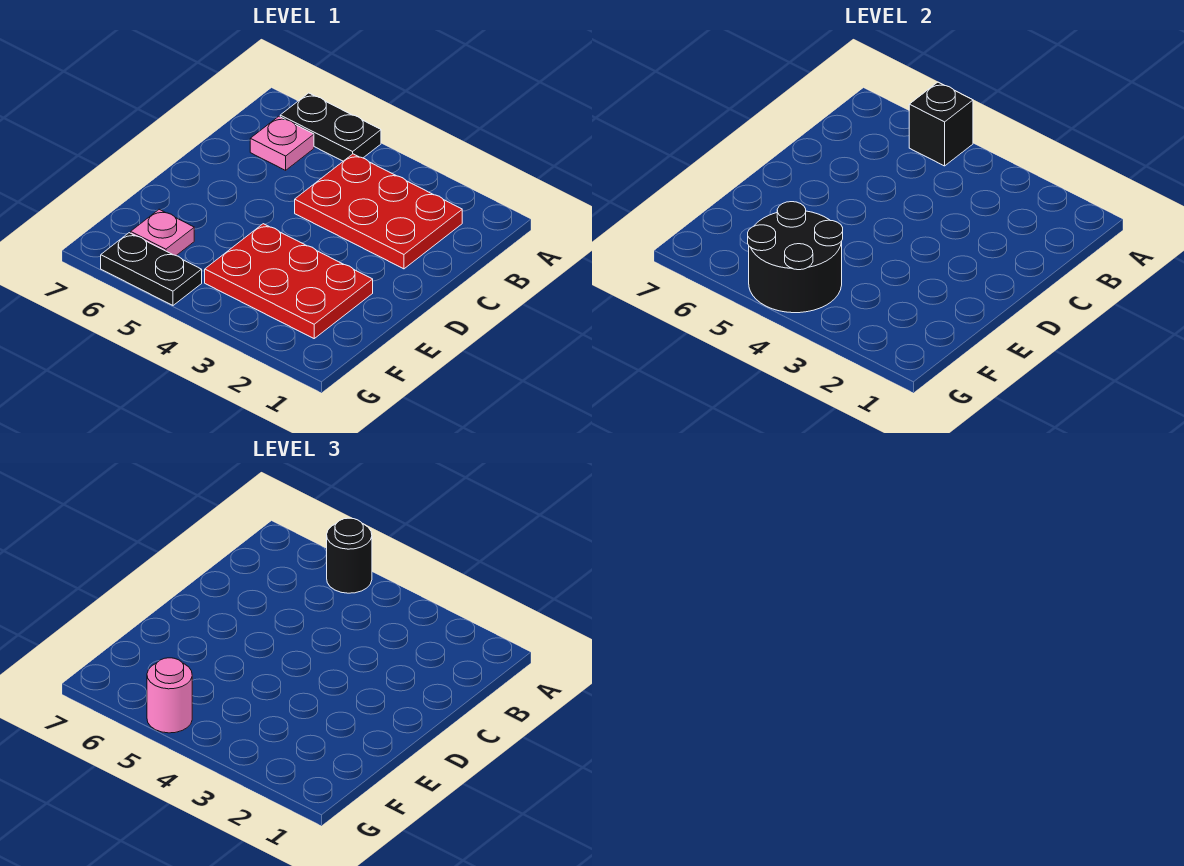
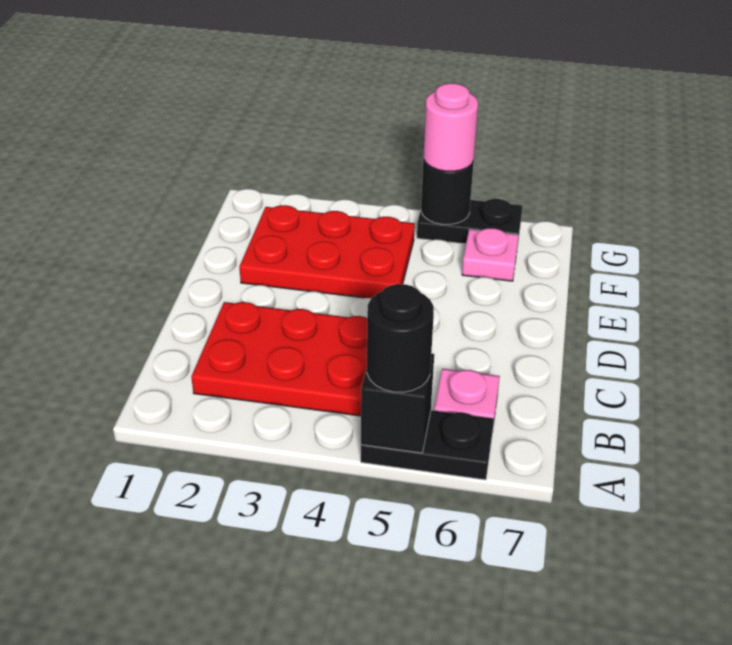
black round brick F4:G5 level 2 -> black round brick G5 level 2

